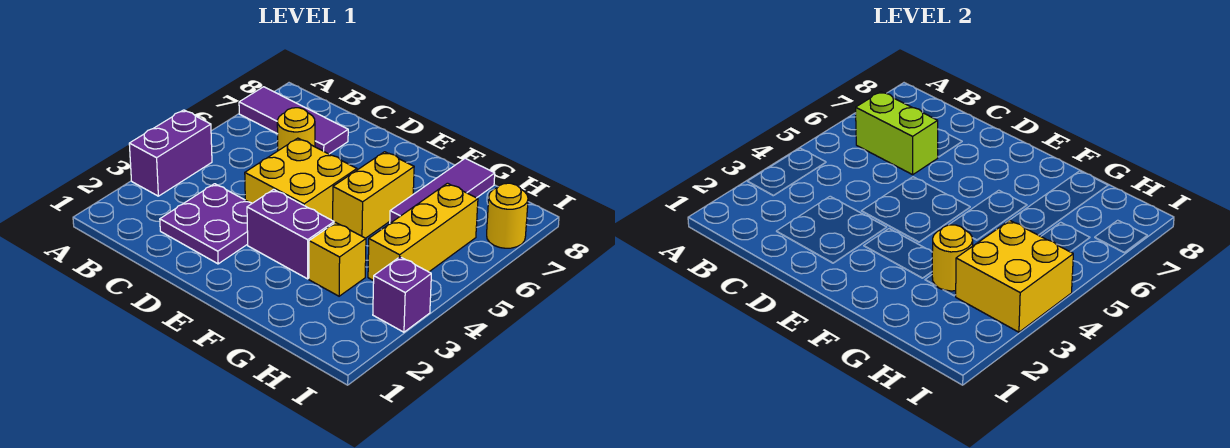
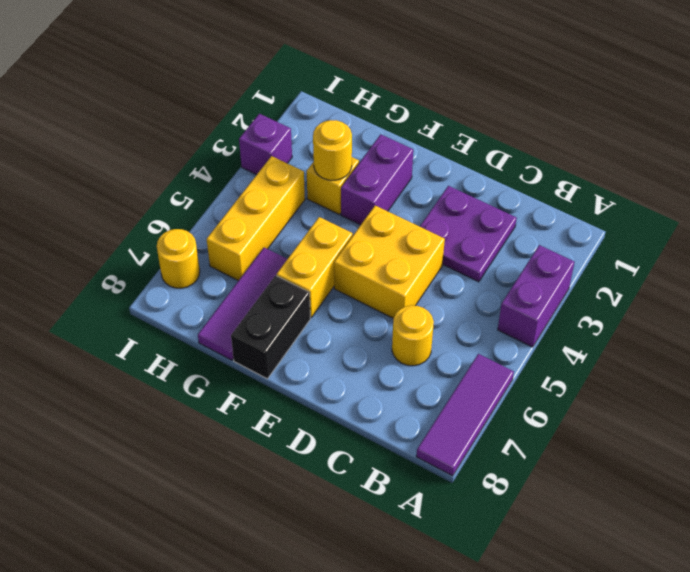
purple tile A7:C7 level 1 -> purple tile A6:A8 level 1
lime brick B6:C6 level 2 -> none
purple brick E3:F3 level 1 -> purple brick F2:F3 level 1
none -> black brick F7:F8 level 1
yellow brick H3:I4 level 2 -> none

